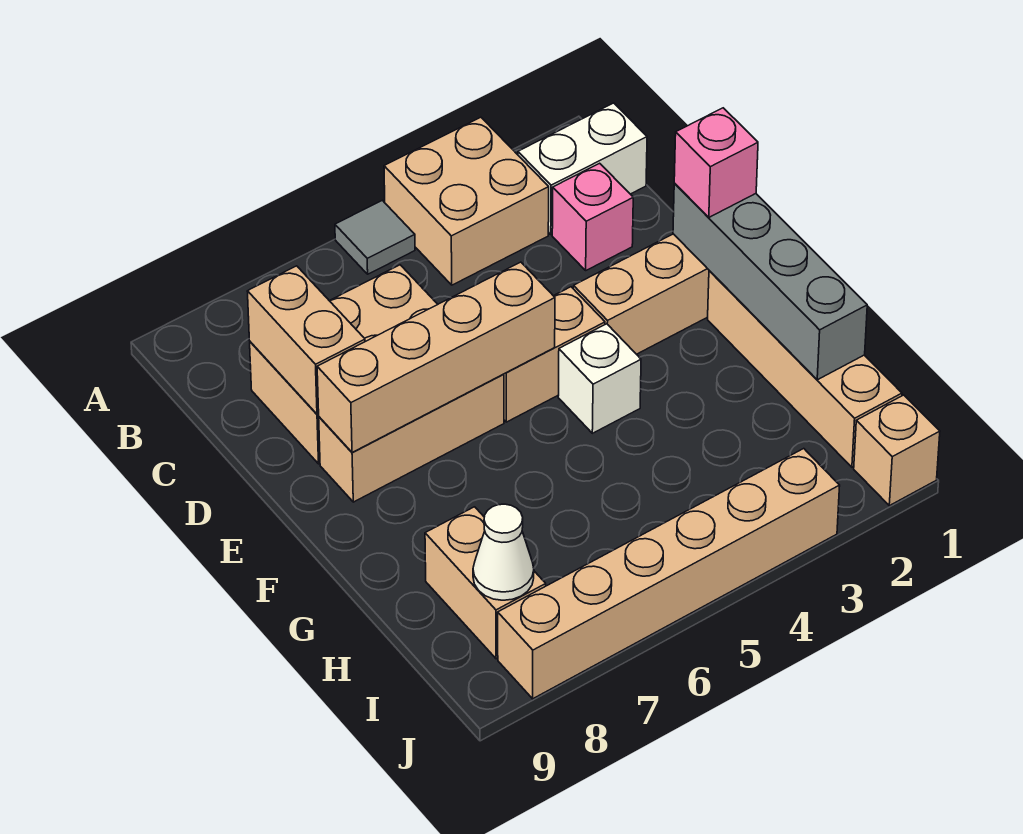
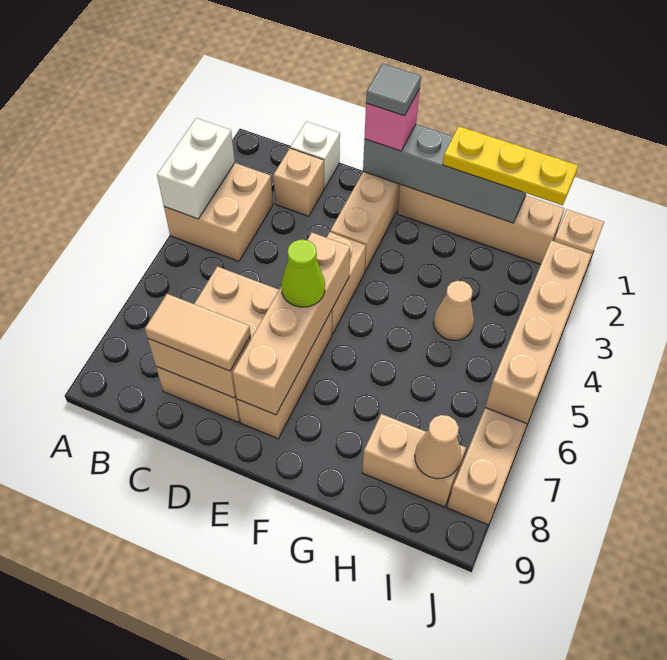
grey tile A5 level 1 -> grey tile E1 level 4
white brick B1:B2 level 1 -> white brick A3:A4 level 2
pink brick C2 level 1 -> tan brick C2 level 1
none -> tan tile C8:D8 level 3
none -> lime cone E6 level 3
white brick F4 level 1 -> white brick C1 level 1
none -> yellow plate G1:I1 level 3
none -> tan cone H4 level 1
white cone I8 level 2 -> tan cone I8 level 2
none -> tan brick J3:J6 level 2

